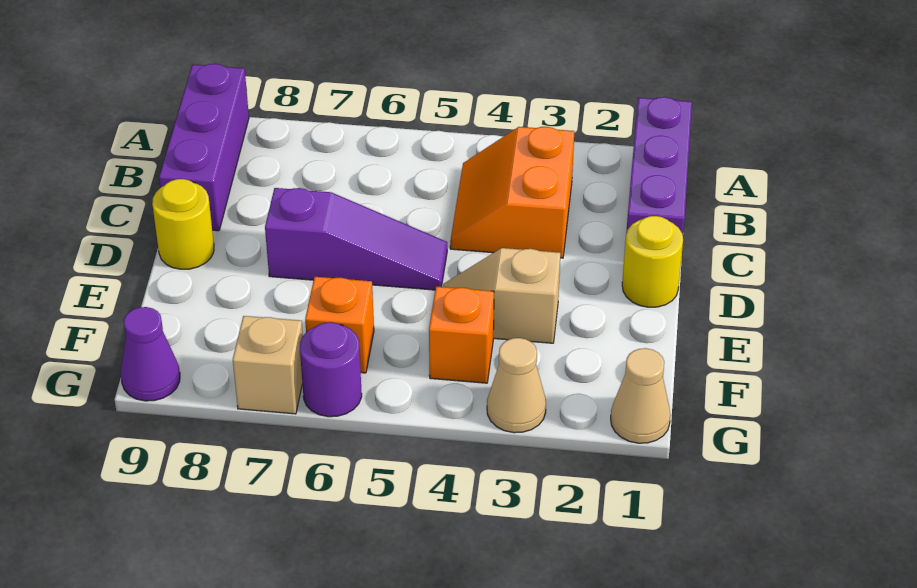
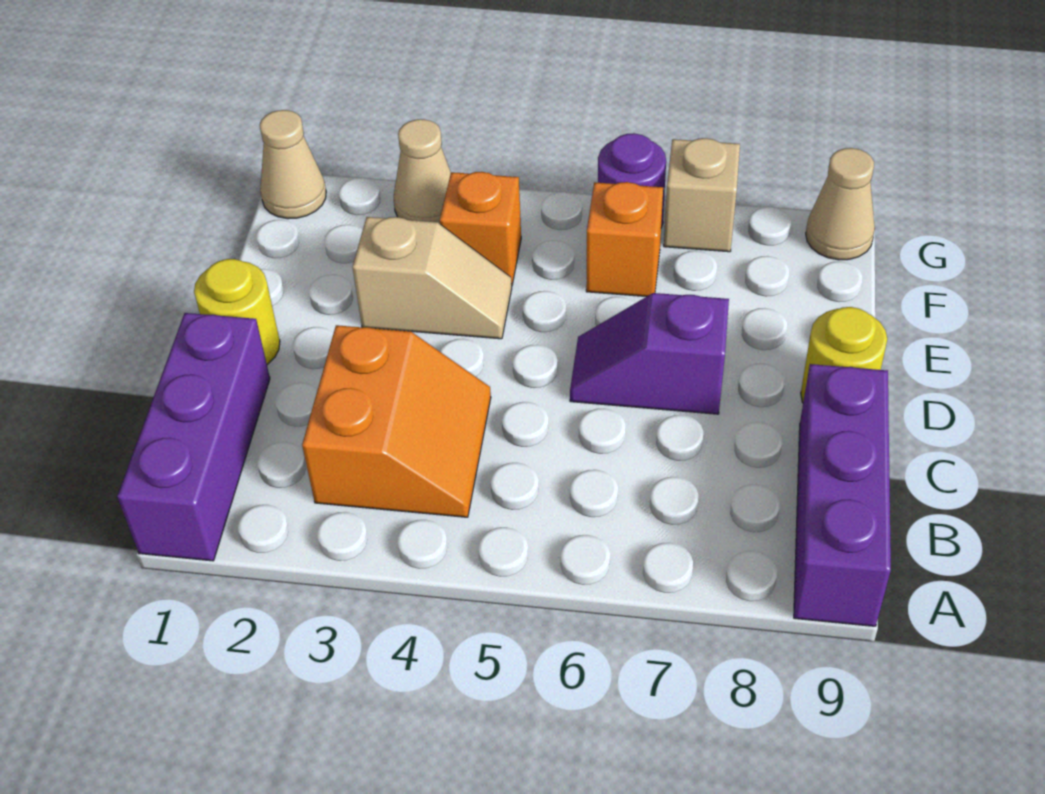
purple slope D5:D7 level 1 top 7 -> purple slope D6:D7 level 1 top 7
purple cone G9 level 1 -> tan cone G9 level 1

